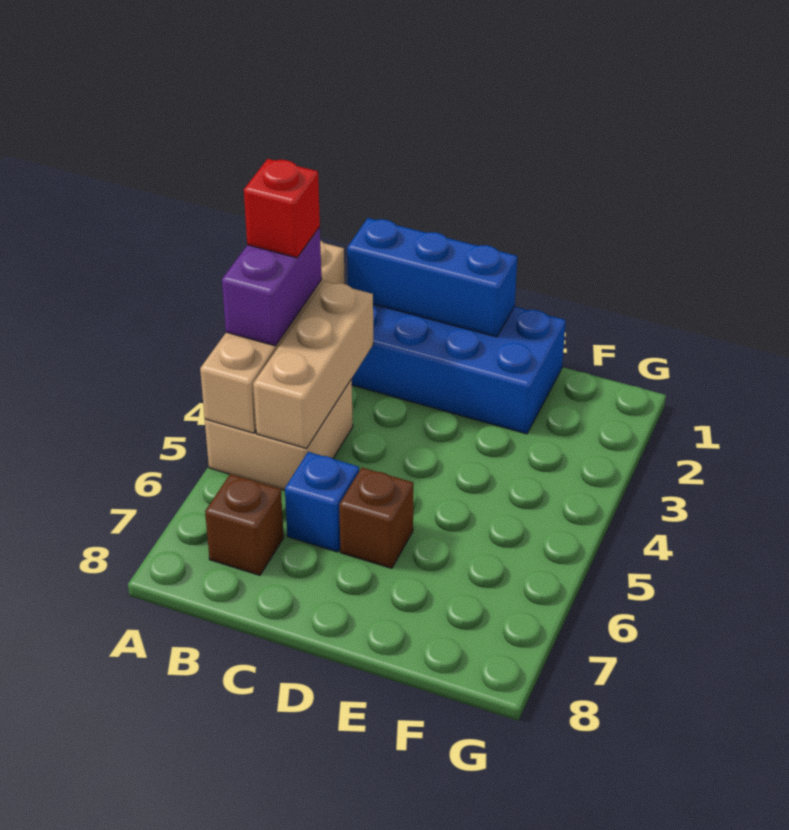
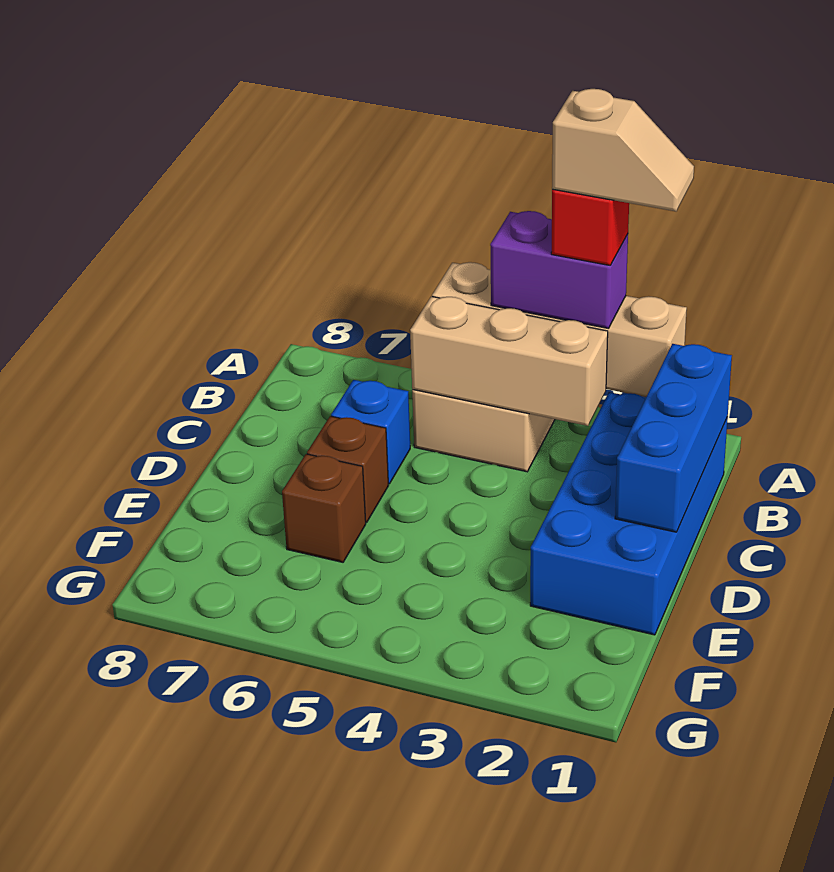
none -> tan slope A2:A3 level 5 top 3
brown brick B7 level 1 -> brown brick E6 level 1

